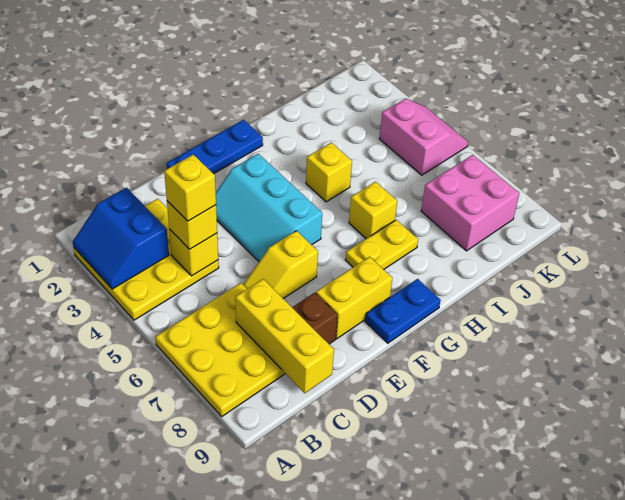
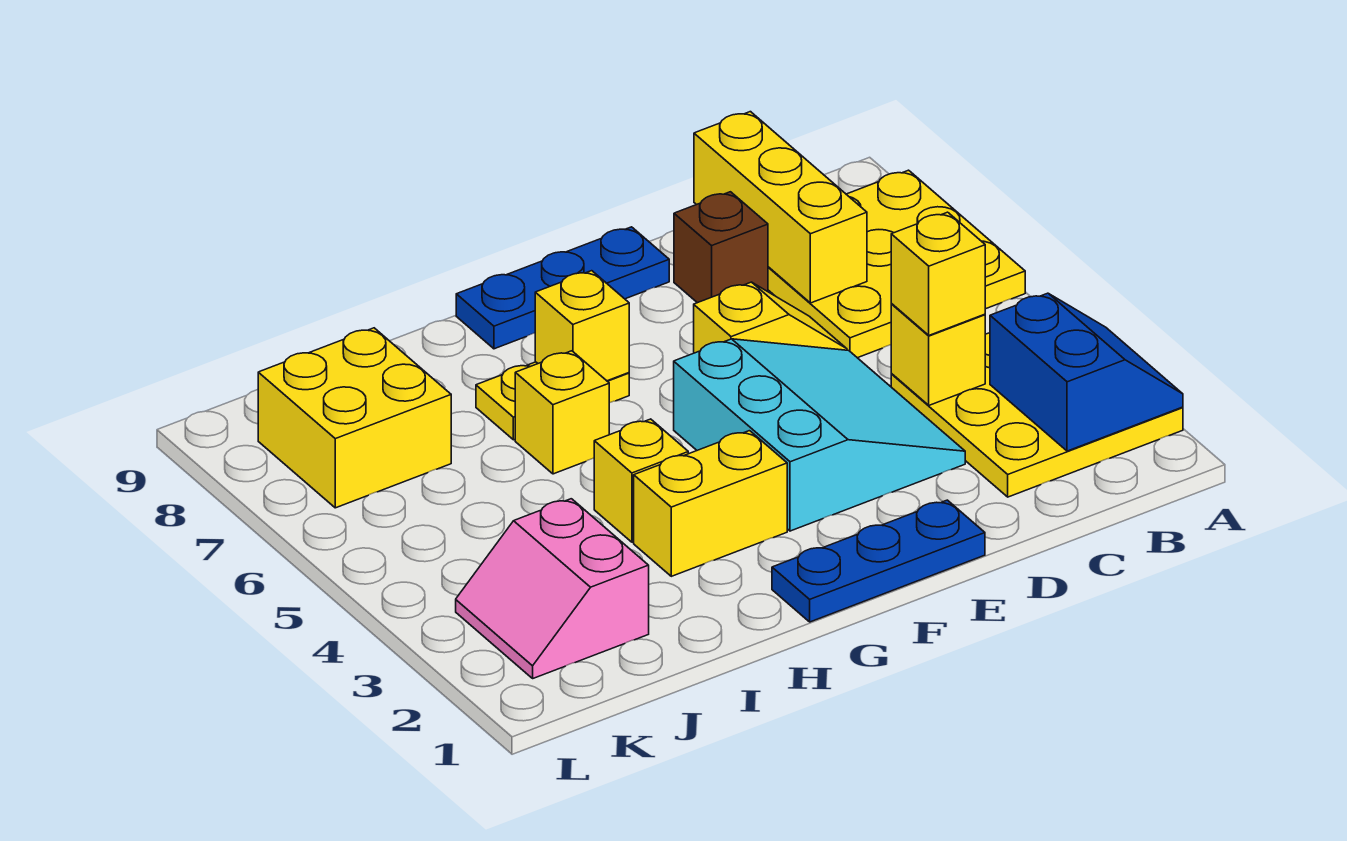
yellow brick C4 level 4 -> yellow brick G7 level 2
cyan slope E3:F5 level 1 top F -> cyan slope D3:F5 level 1 top F
yellow brick E8:F8 level 1 -> yellow brick G3:H3 level 1
blue plate F9:G9 level 1 -> blue plate E9:G9 level 1
pink brick J7:K8 level 1 -> yellow brick J7:K8 level 1
pink slope K4:L5 level 1 top K -> pink slope J2:K3 level 1 top J

